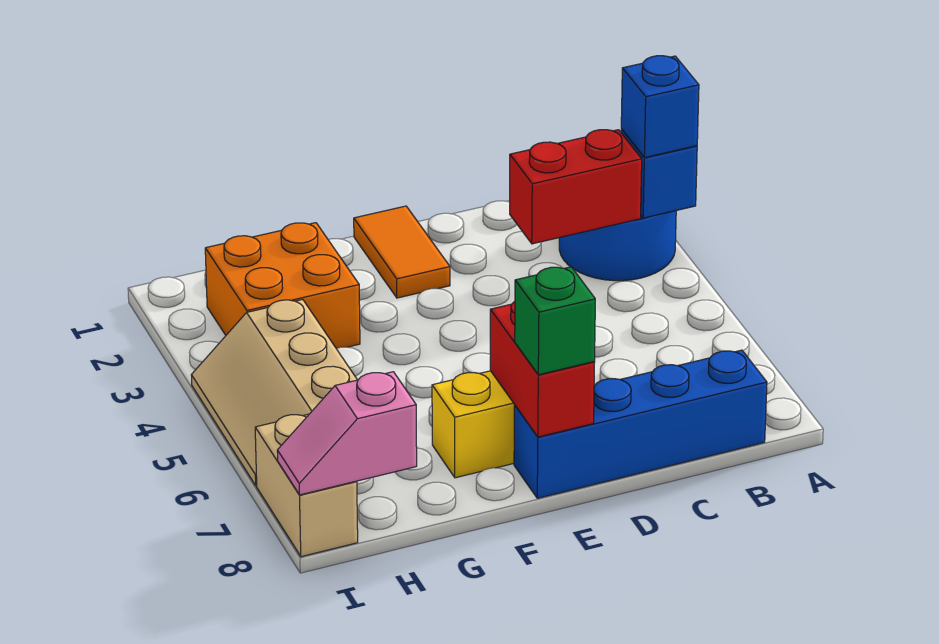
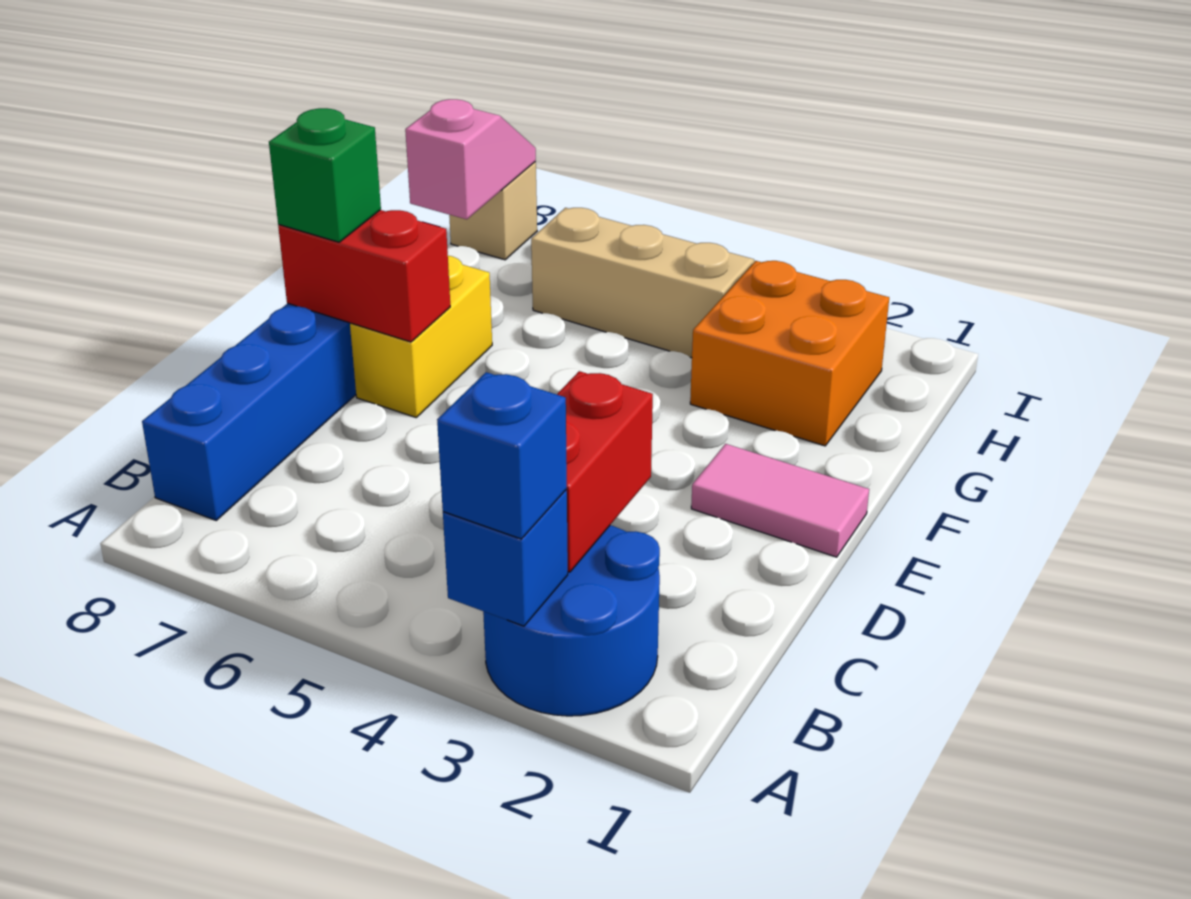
orange tile E1:E2 level 1 -> pink tile E1:E2 level 1
tan brick I7:I8 level 1 -> tan brick I8 level 1

